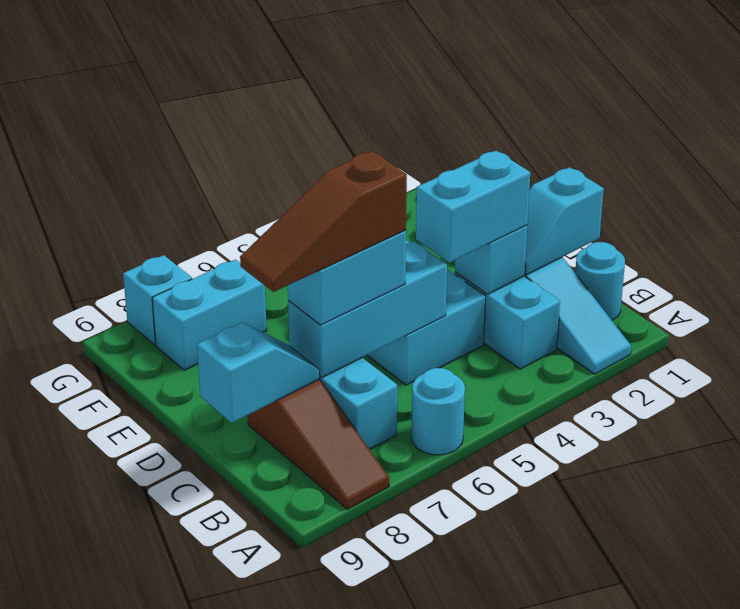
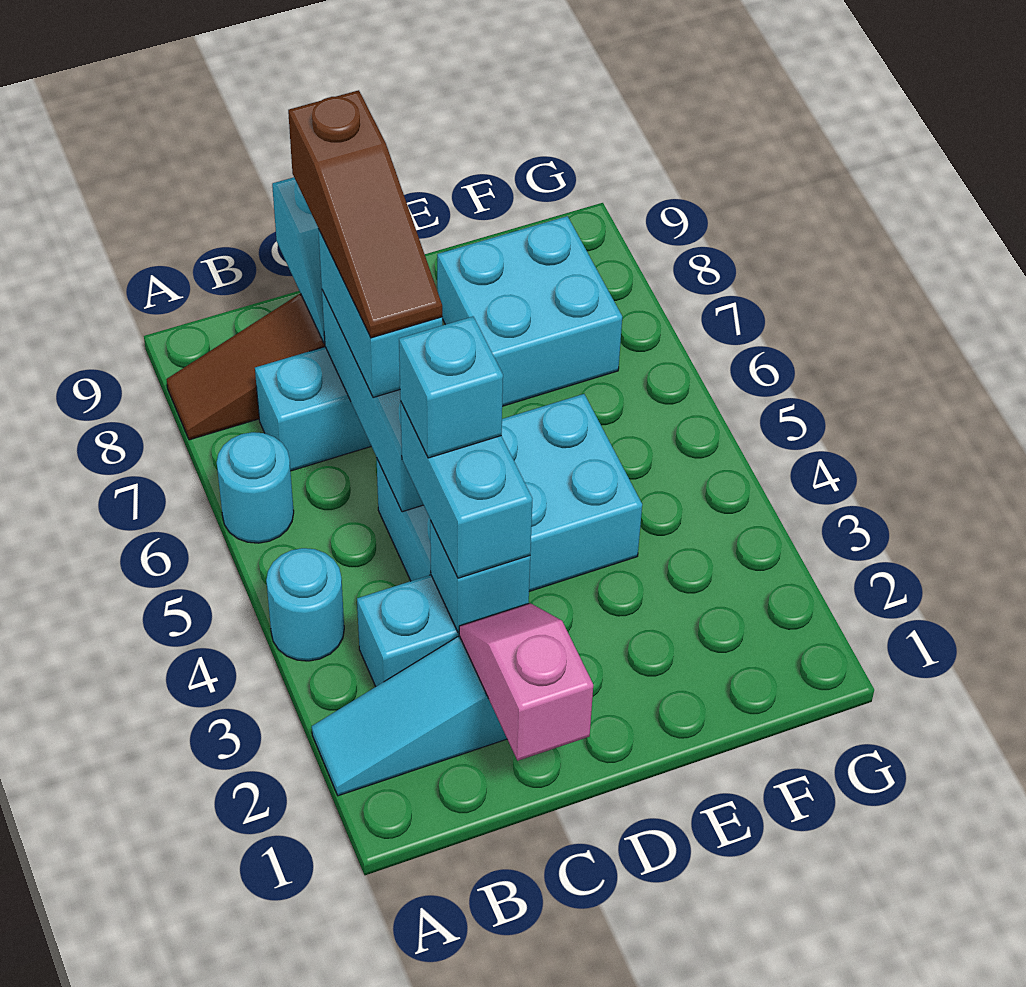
cyan round brick B1 level 1 -> cyan round brick A4 level 1
cyan slope C1:C2 level 2 top 1 -> pink slope C1:C2 level 2 top 1
brown slope C6:C8 level 4 top 6 -> brown slope C6:C8 level 4 top 8
cyan brick F7:F8 level 1 -> cyan brick E7:F8 level 1
cyan brick G8 level 1 -> cyan brick C4 level 4

